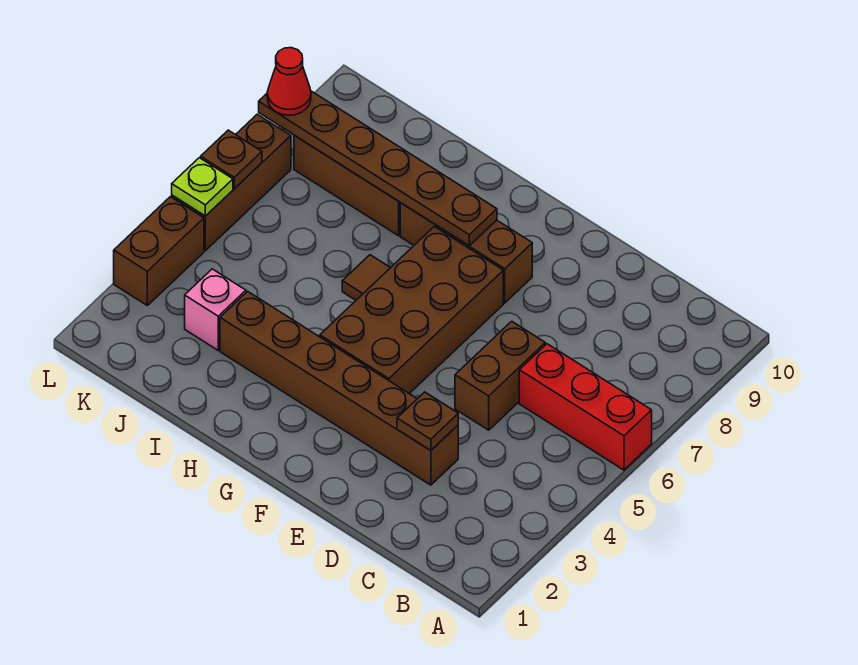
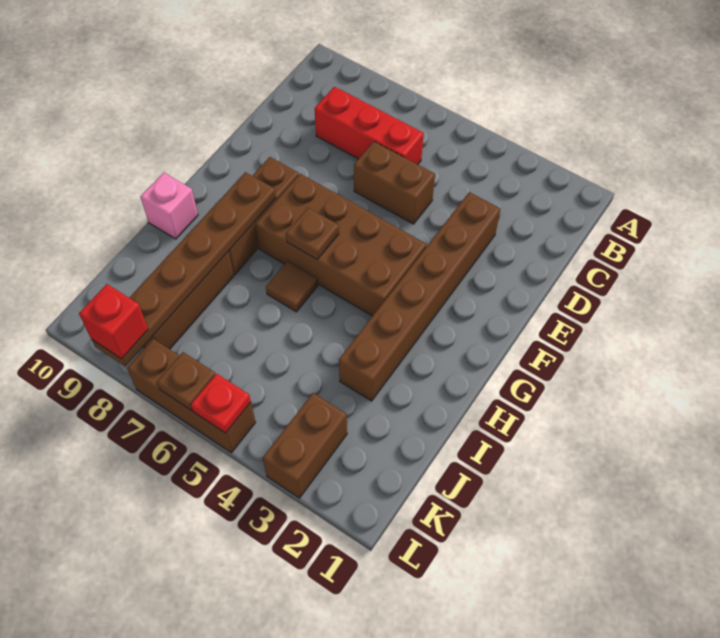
red brick A6:C6 level 1 -> red brick C6:C8 level 1
brown plate D3 level 2 -> brown plate G6 level 2
pink brick J3 level 1 -> pink brick H10 level 1
brown brick L3:L4 level 1 -> brown brick K3:L3 level 1
lime plate L5 level 2 -> red plate L5 level 2
red cone L8 level 3 -> red brick L8 level 3

